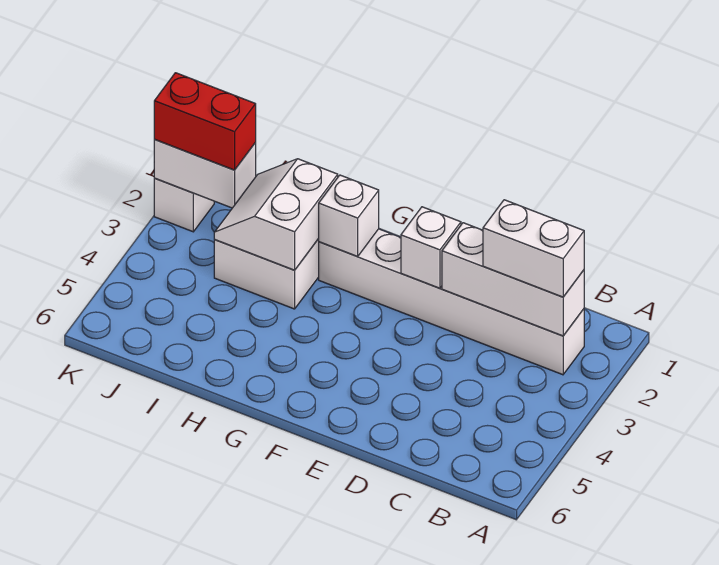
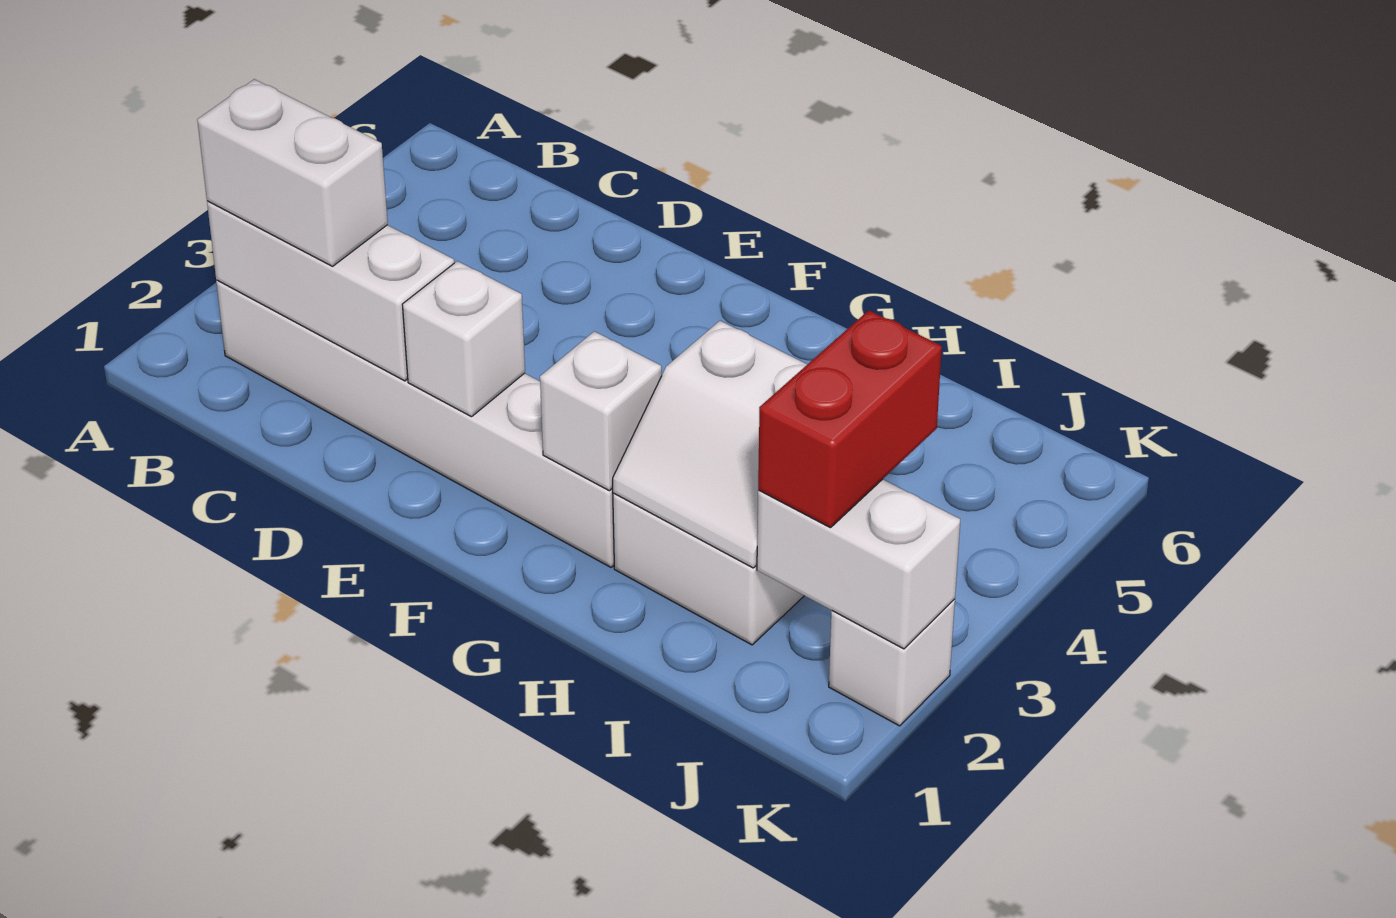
white slope H2:I3 level 2 top H -> white slope H2:I3 level 2 top 3
red brick J2:K2 level 3 -> red brick J2:J3 level 3

